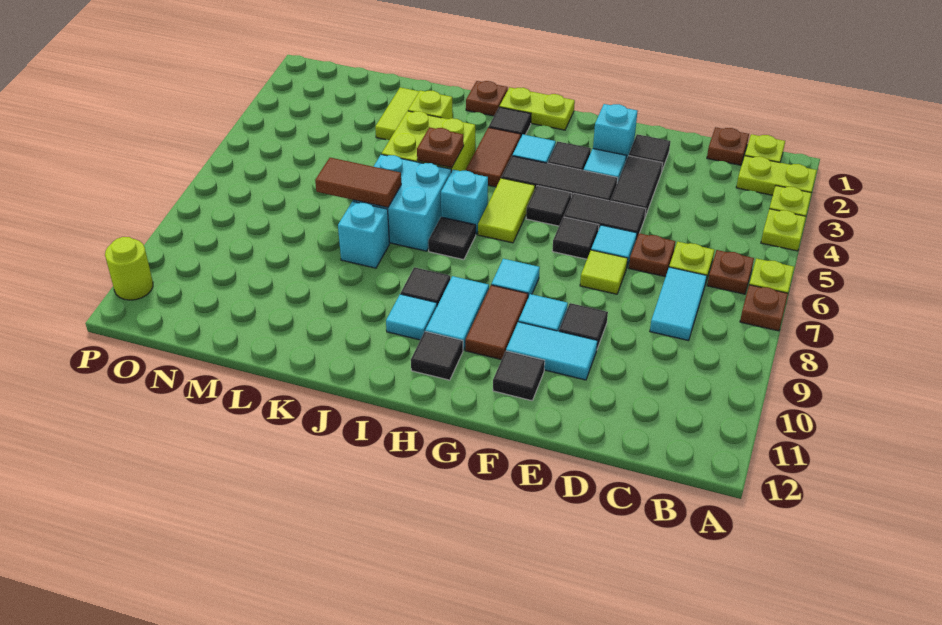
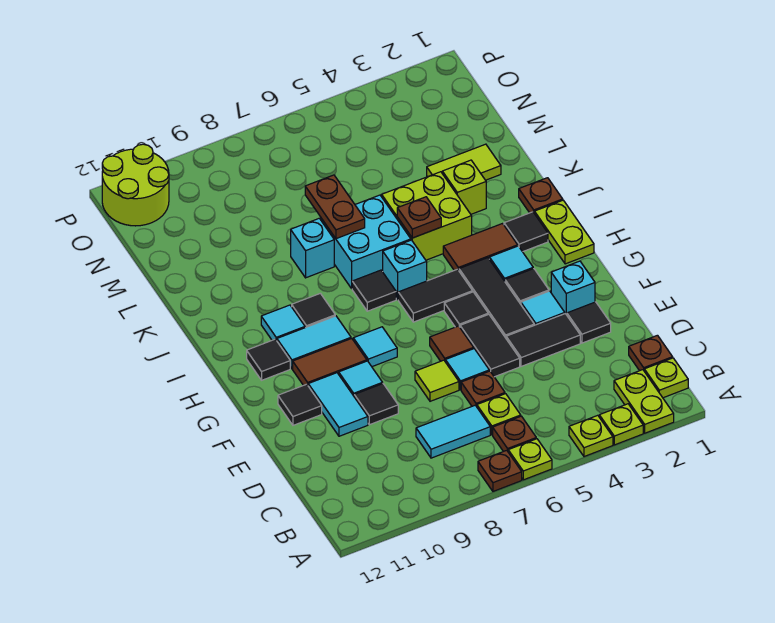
black tile F6 level 1 -> brown tile F6 level 1
lime tile H5:H6 level 1 -> black tile H5:H6 level 1
brown tile K7:L7 level 2 -> brown plate K7:L7 level 2
lime round brick P11 level 1 -> lime round brick O11:P12 level 1

